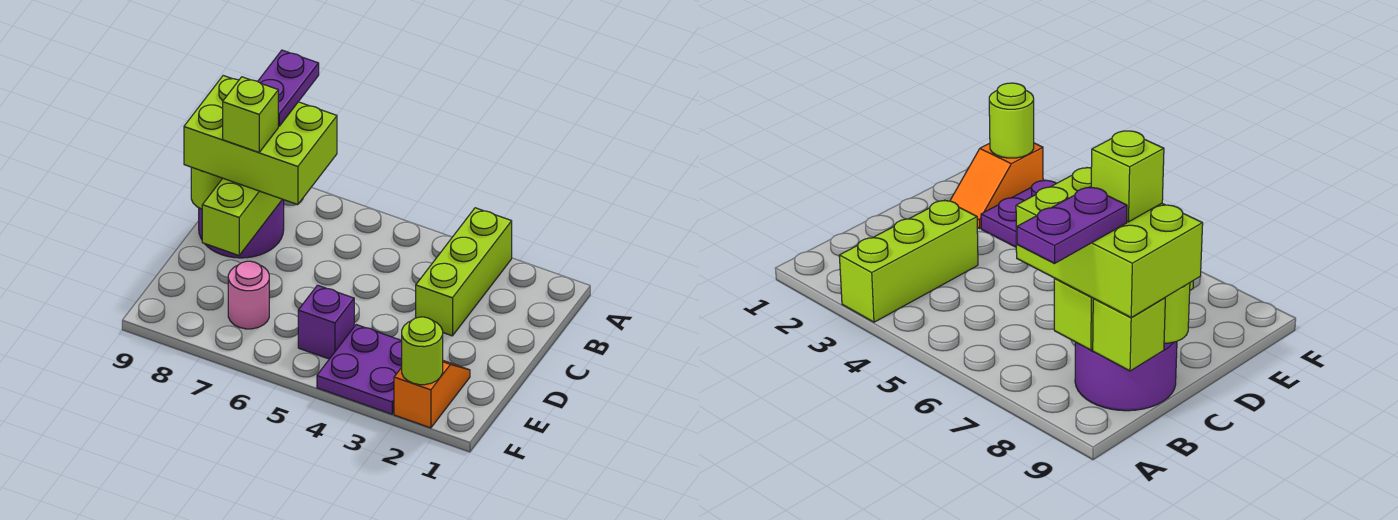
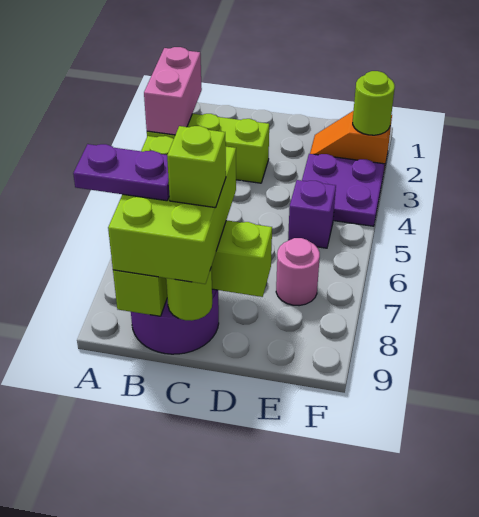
none -> pink brick A2:A3 level 2

